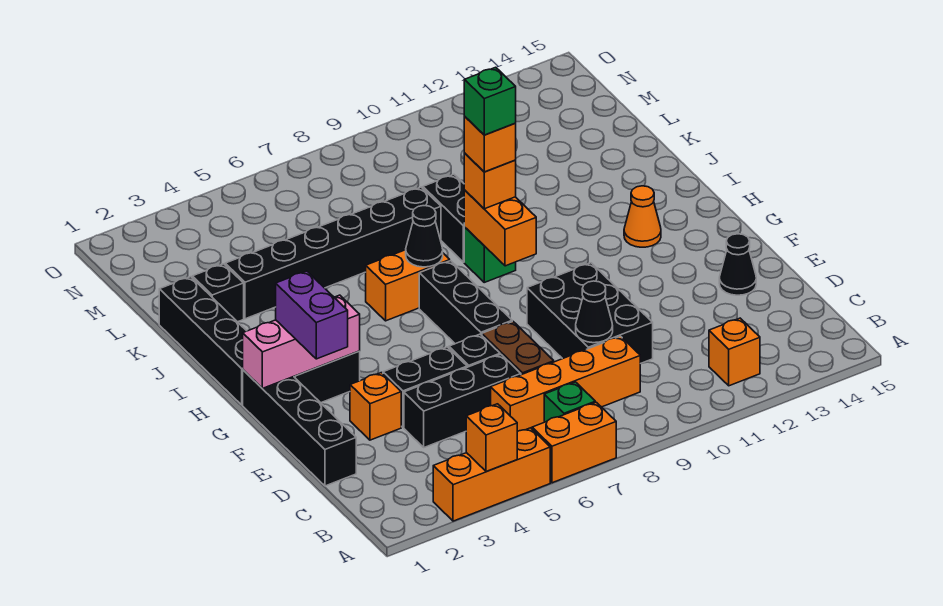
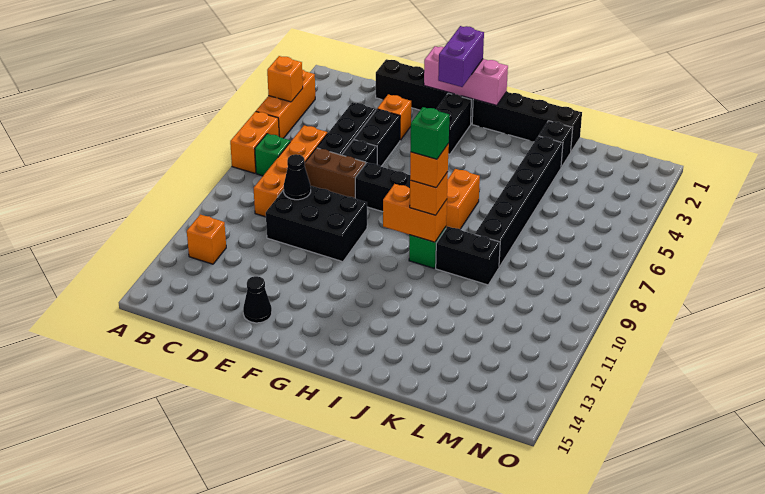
purple brick F2:G2 level 3 -> purple brick G1:G2 level 3
pink brick G1:G3 level 2 -> pink brick F1:H1 level 2
orange cone H13 level 1 -> none
black cone I7 level 2 -> none

